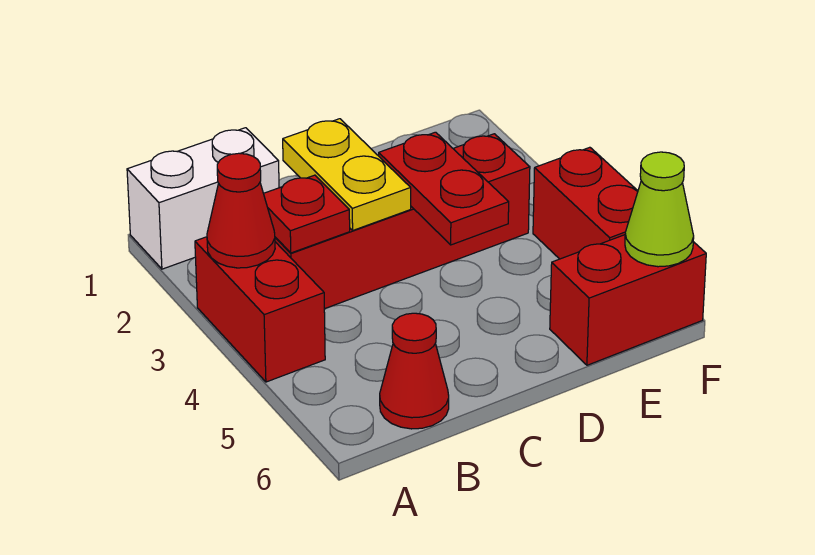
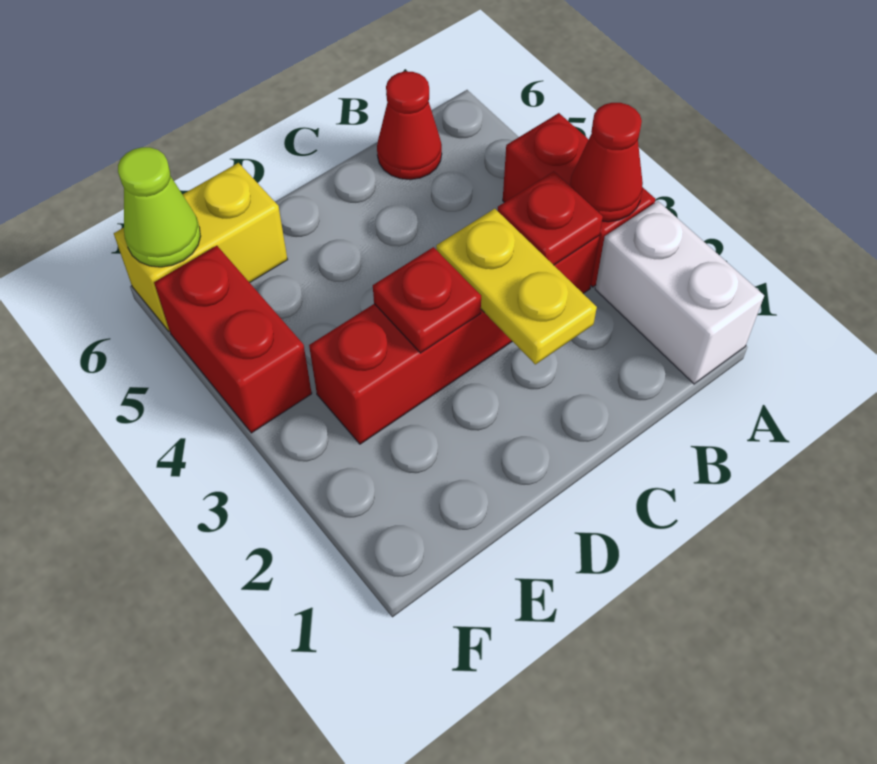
white brick A1:B1 level 1 -> white brick A1:A2 level 1
red plate D3:D4 level 2 -> red plate D3 level 2
red brick E6:F6 level 1 -> yellow brick E6:F6 level 1

